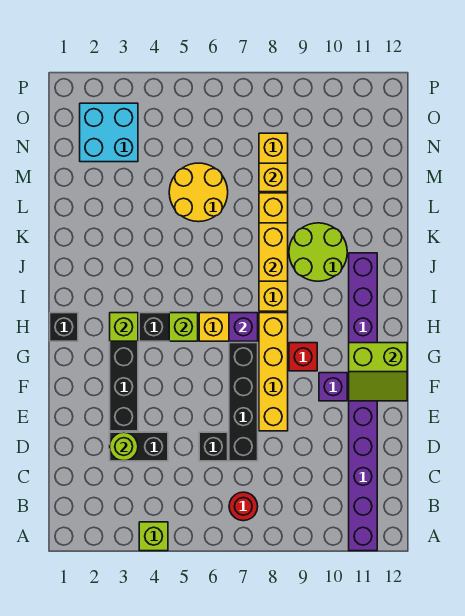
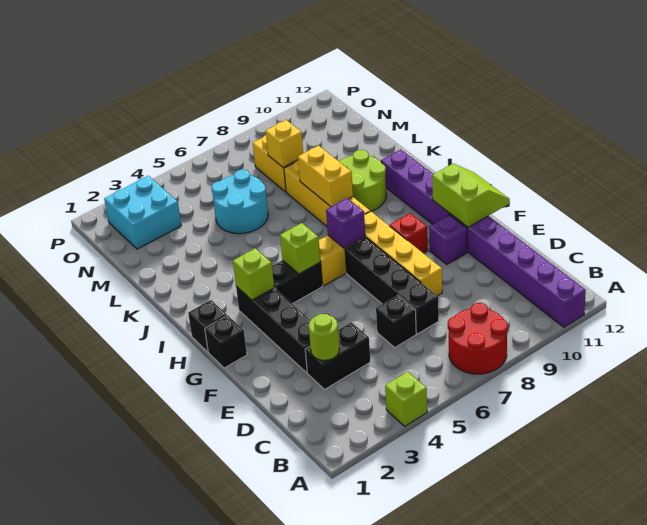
red round brick B7 level 1 -> red round brick A7:B8 level 1
lime slope F11:G12 level 2 top G -> lime slope F11:G12 level 2 top 11
none -> black brick G1 level 1
yellow round brick L5:M6 level 1 -> cyan round brick L5:M6 level 1

